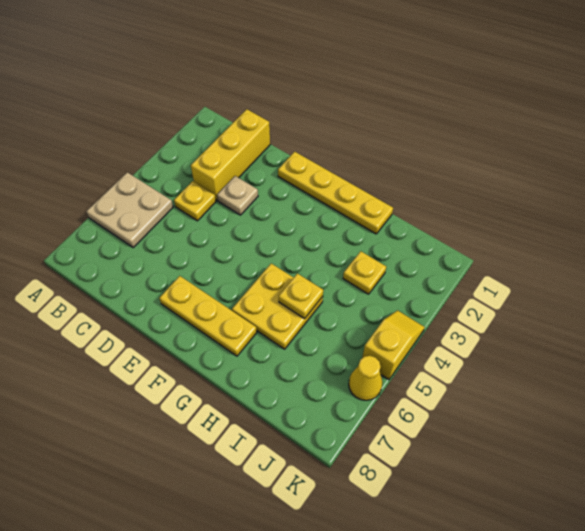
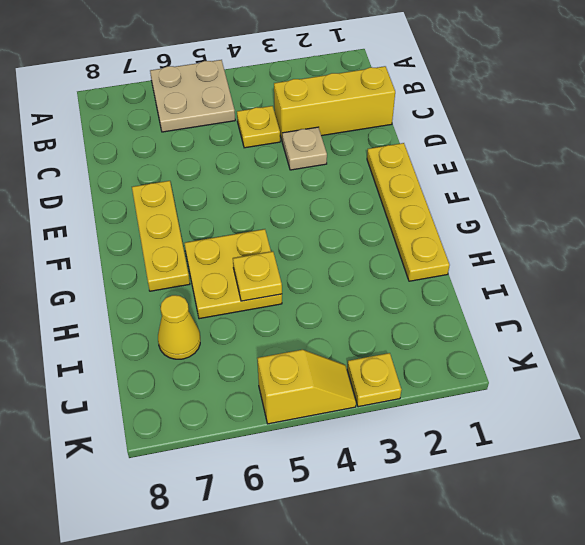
yellow plate I3 level 1 -> yellow plate K3 level 1
yellow cone K6 level 1 -> yellow cone I7 level 1

